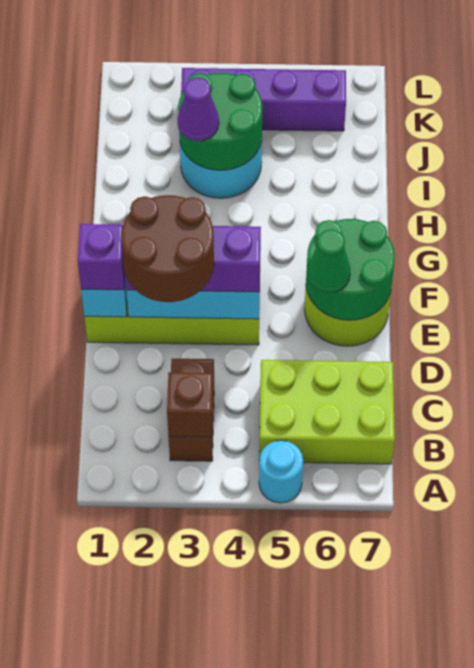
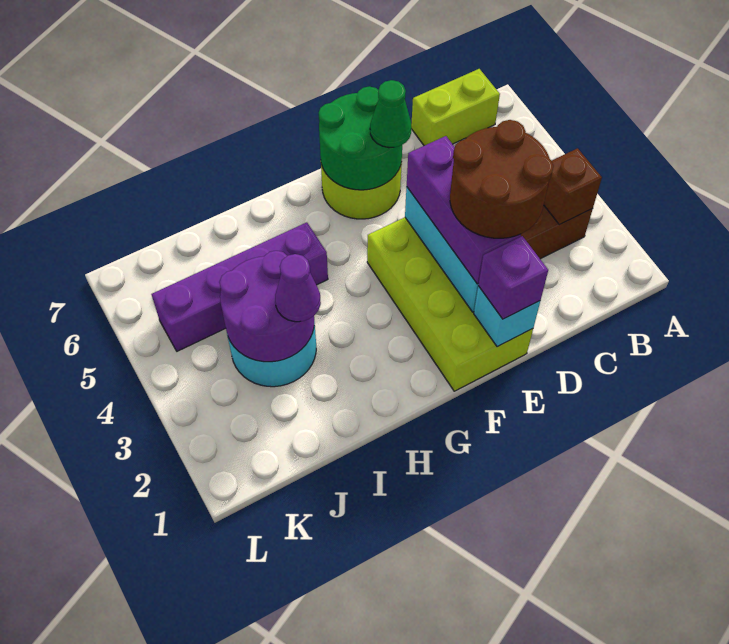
cyan round brick A5 level 1 -> none
lime brick B5:C7 level 1 -> lime brick B7:C7 level 1
green round brick I3:J4 level 2 -> purple round brick I3:J4 level 2
purple brick K3:K6 level 1 -> purple brick H5:K5 level 1

